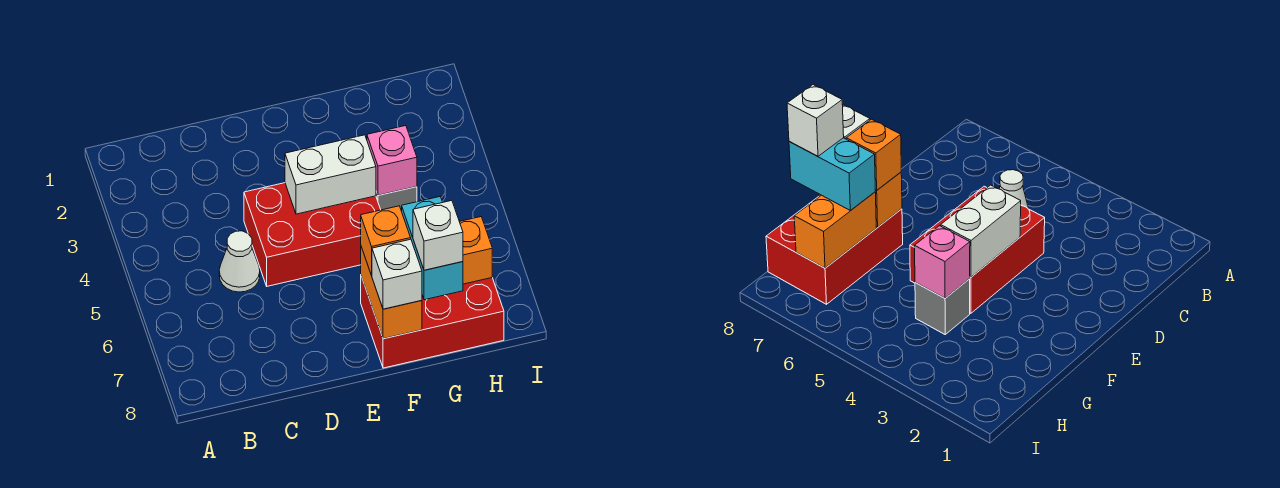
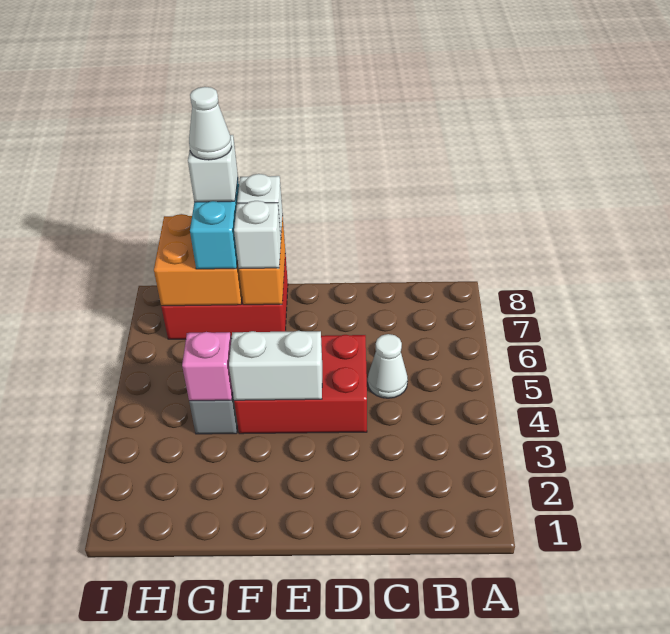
orange brick F7 level 3 -> white brick F7 level 3
orange brick G7:H7 level 2 -> orange brick G7:H8 level 2
none -> white cone G8 level 5

